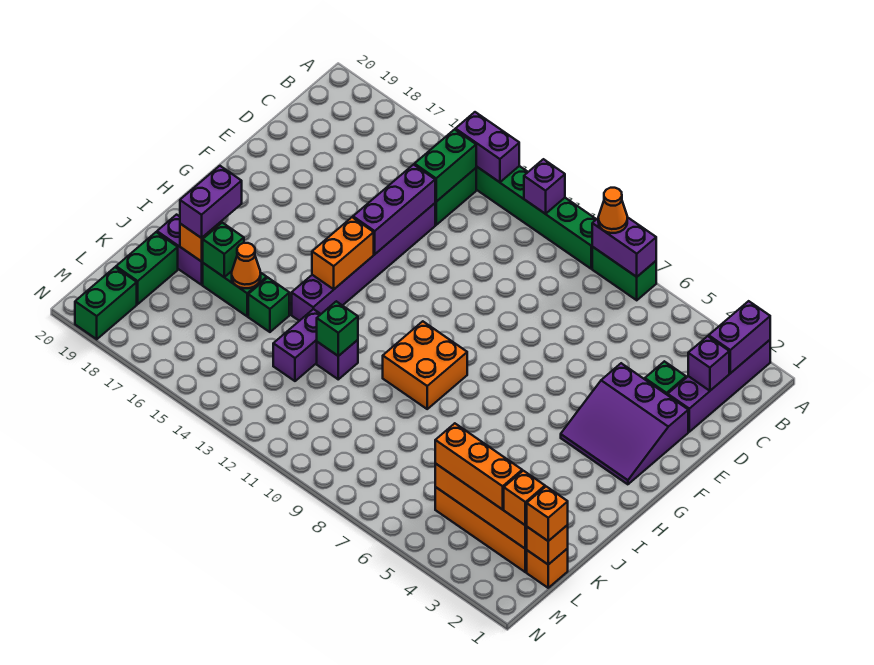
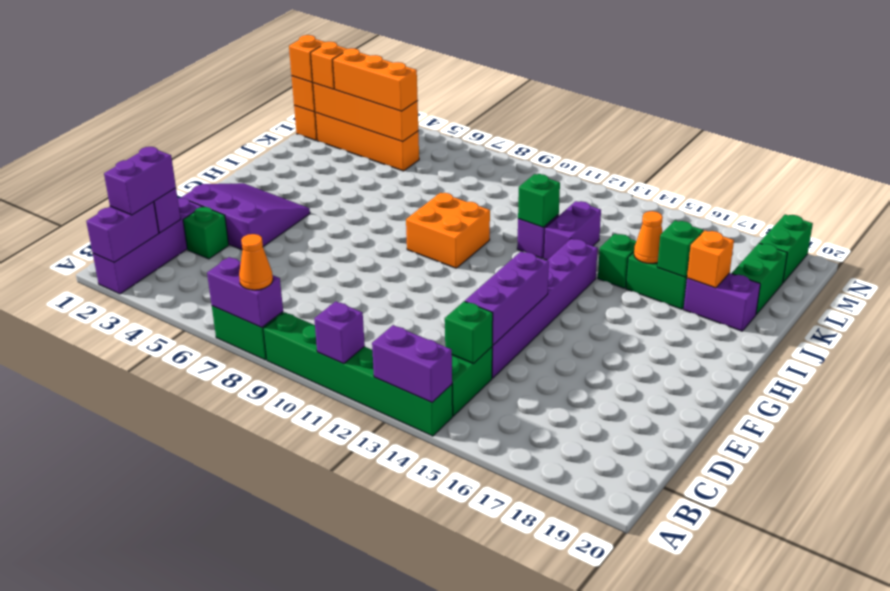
green brick B14:C14 level 2 -> green brick C14 level 2
orange brick G14:H14 level 2 -> none
purple brick I18:J18 level 3 -> purple brick B2:C2 level 3

